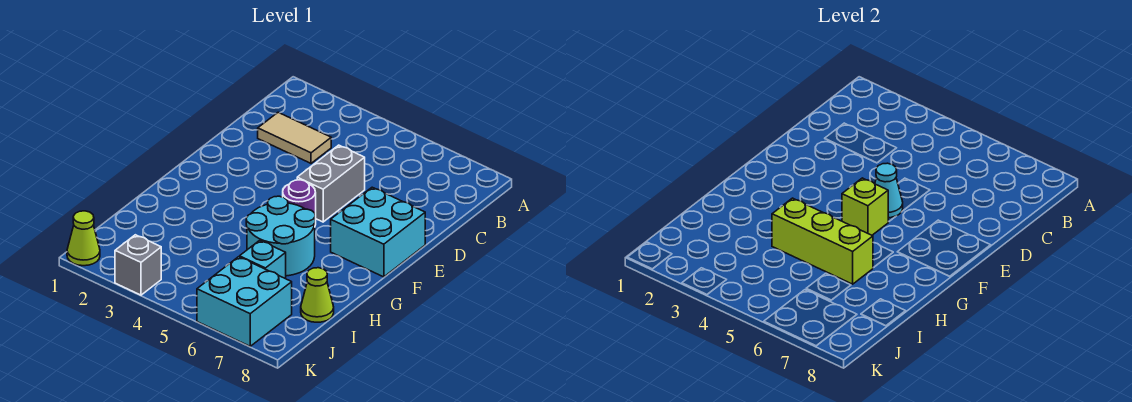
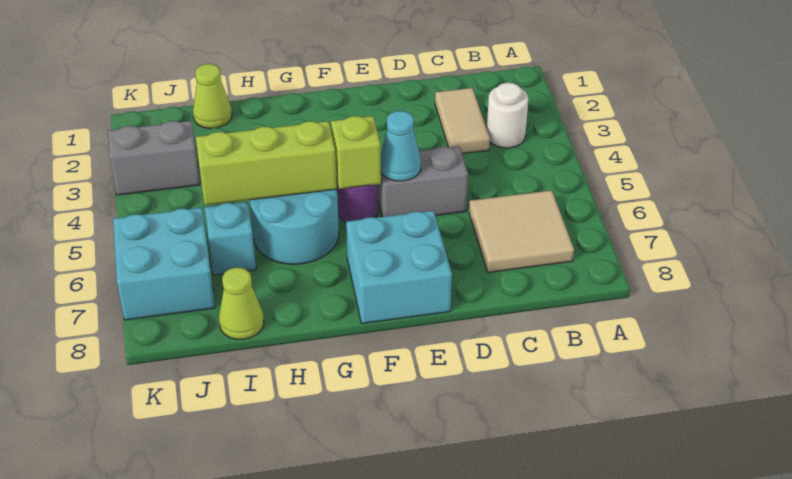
none -> white round brick B3 level 1
none -> tan tile B6:C7 level 1
lime brick H4:H6 level 2 -> lime brick G5:I5 level 2
lime cone K1 level 1 -> lime cone I1 level 1
grey brick K3 level 1 -> grey brick J3:K3 level 1

